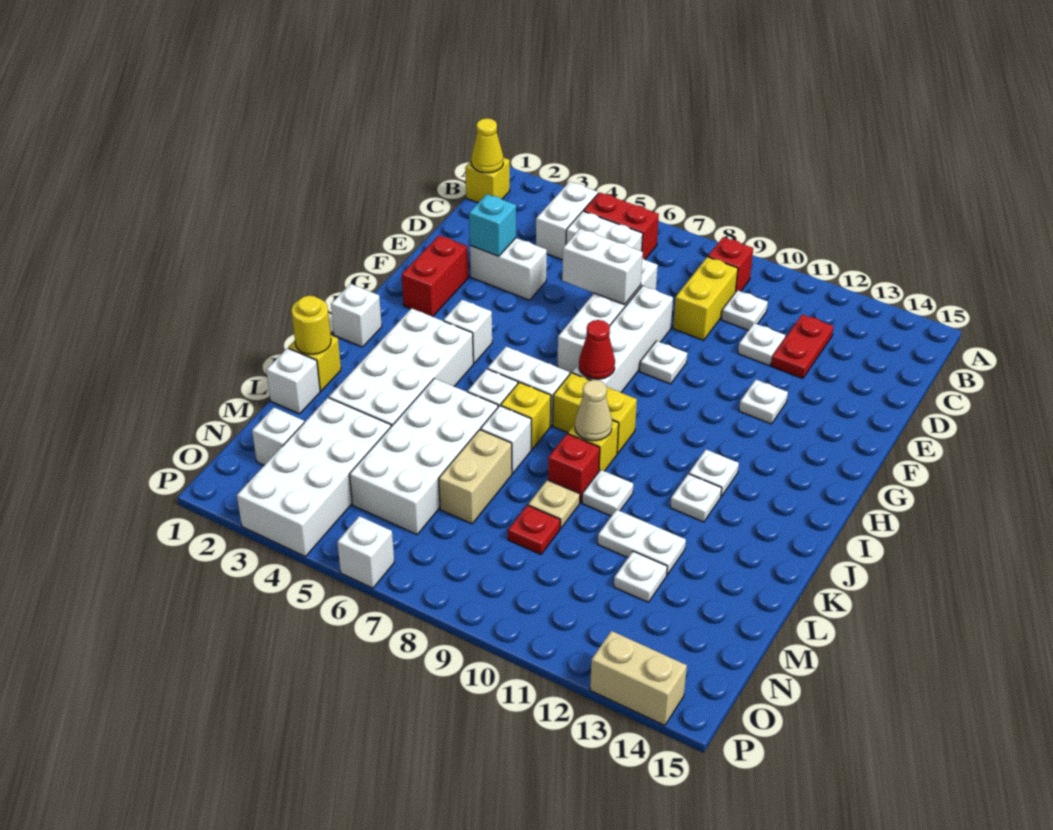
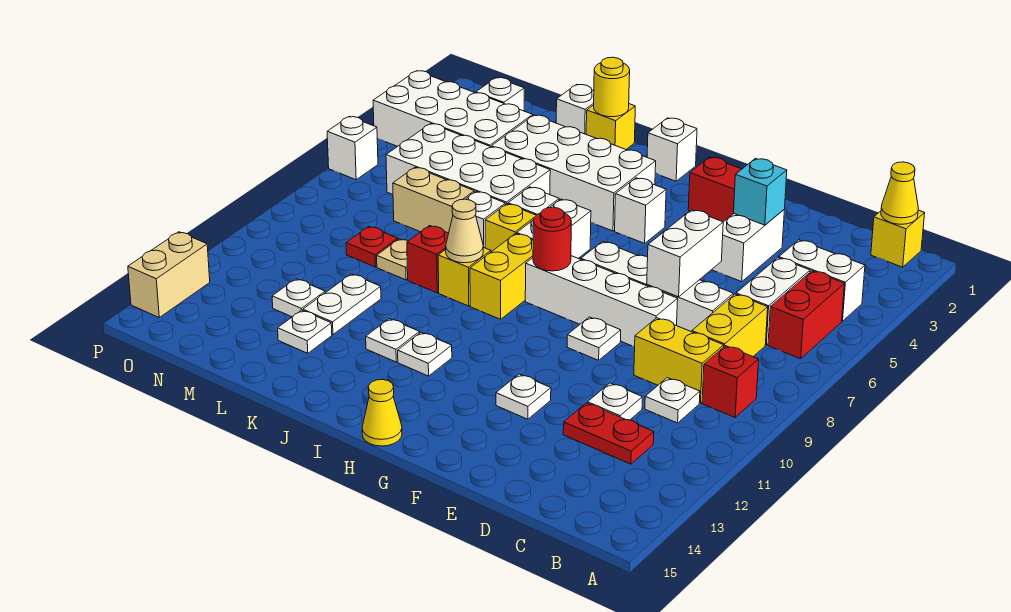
none -> yellow brick C7:C8 level 1
red cone H8 level 2 -> red round brick H8 level 2
none -> yellow cone H15 level 1
white plate K10 level 1 -> white plate L13 level 1

